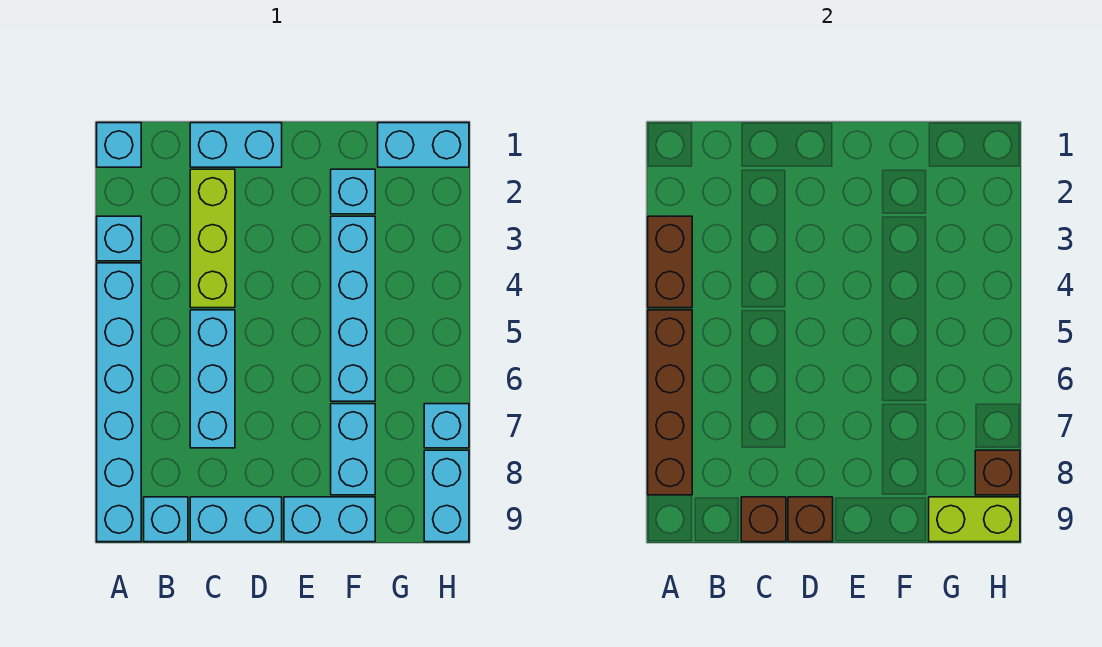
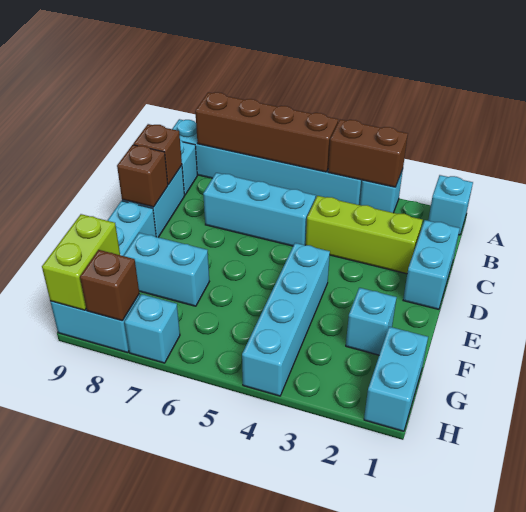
cyan brick F3:F6 level 1 -> cyan brick E4:H4 level 1

